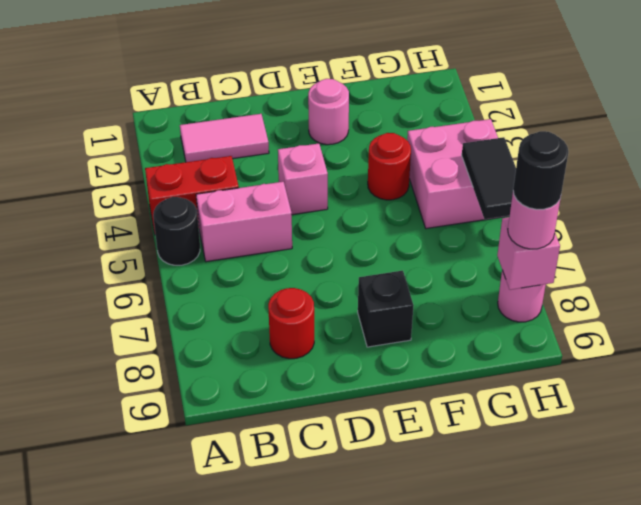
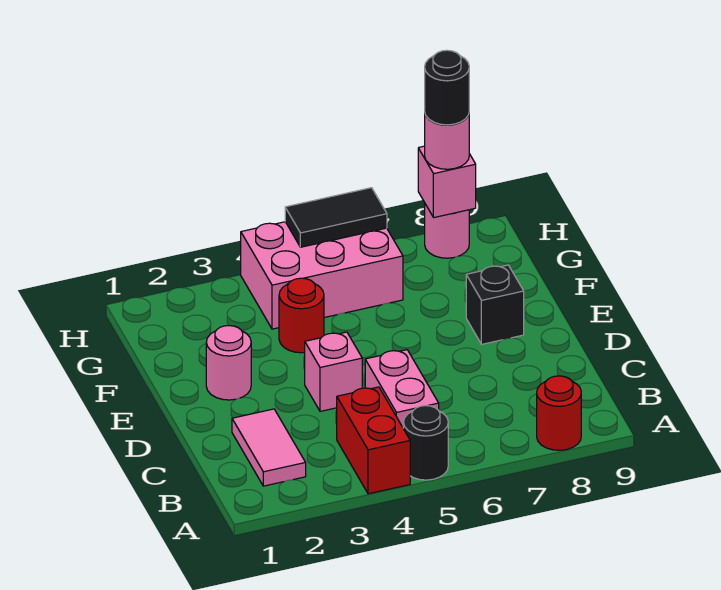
red round brick C8 level 1 -> red round brick A8 level 1
pink brick G4:H5 level 1 -> pink brick G4:H6 level 1

